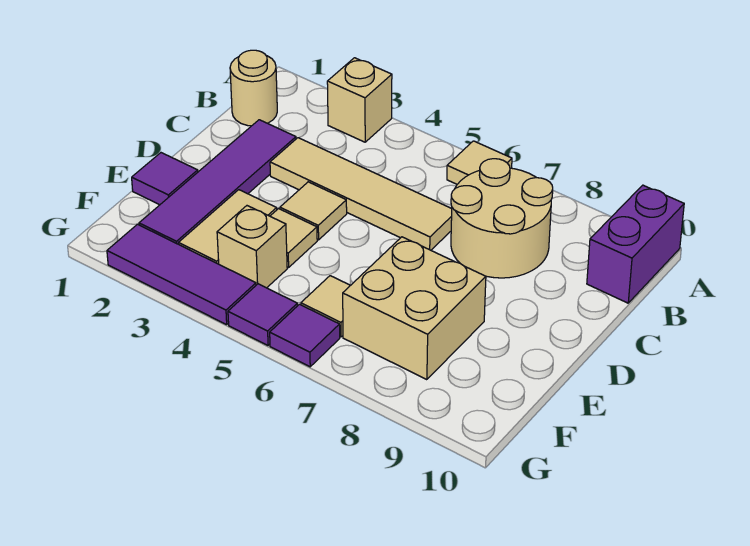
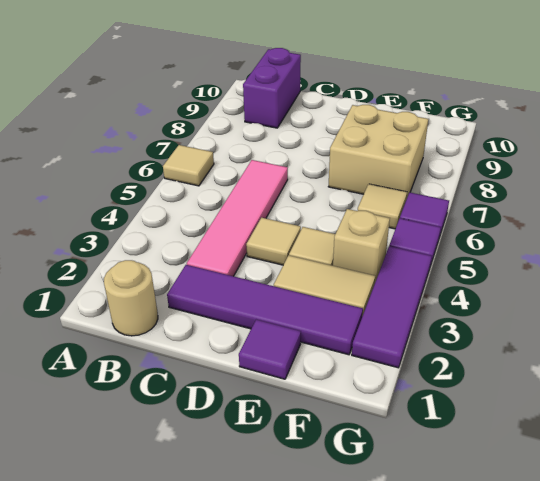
tan brick A3 level 1 -> none
purple brick A10:B10 level 1 -> purple brick B9:B10 level 1
tan round brick B7:C8 level 1 -> none
tan tile C3:C6 level 1 -> pink tile C3:C6 level 1

